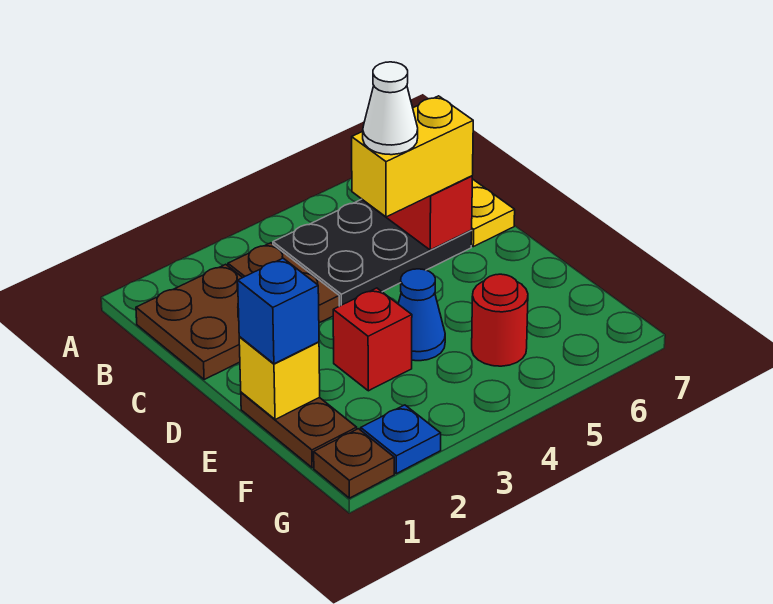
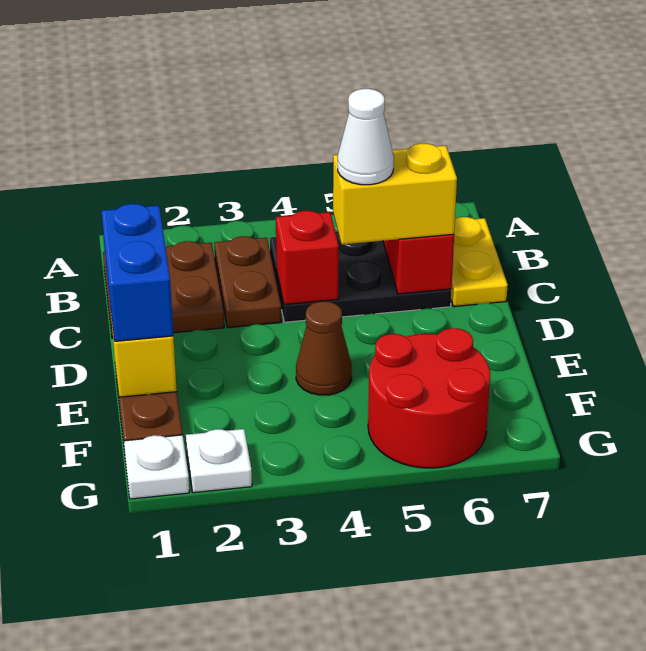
blue brick E1 level 3 -> blue brick D1:E1 level 3
red brick E3 level 1 -> red brick C4 level 2
blue cone E4 level 1 -> brown cone E4 level 1
red round brick F5 level 1 -> red round brick F5:G6 level 1
brown plate G1 level 1 -> white plate G1 level 1
blue plate G2 level 1 -> white plate G2 level 1

